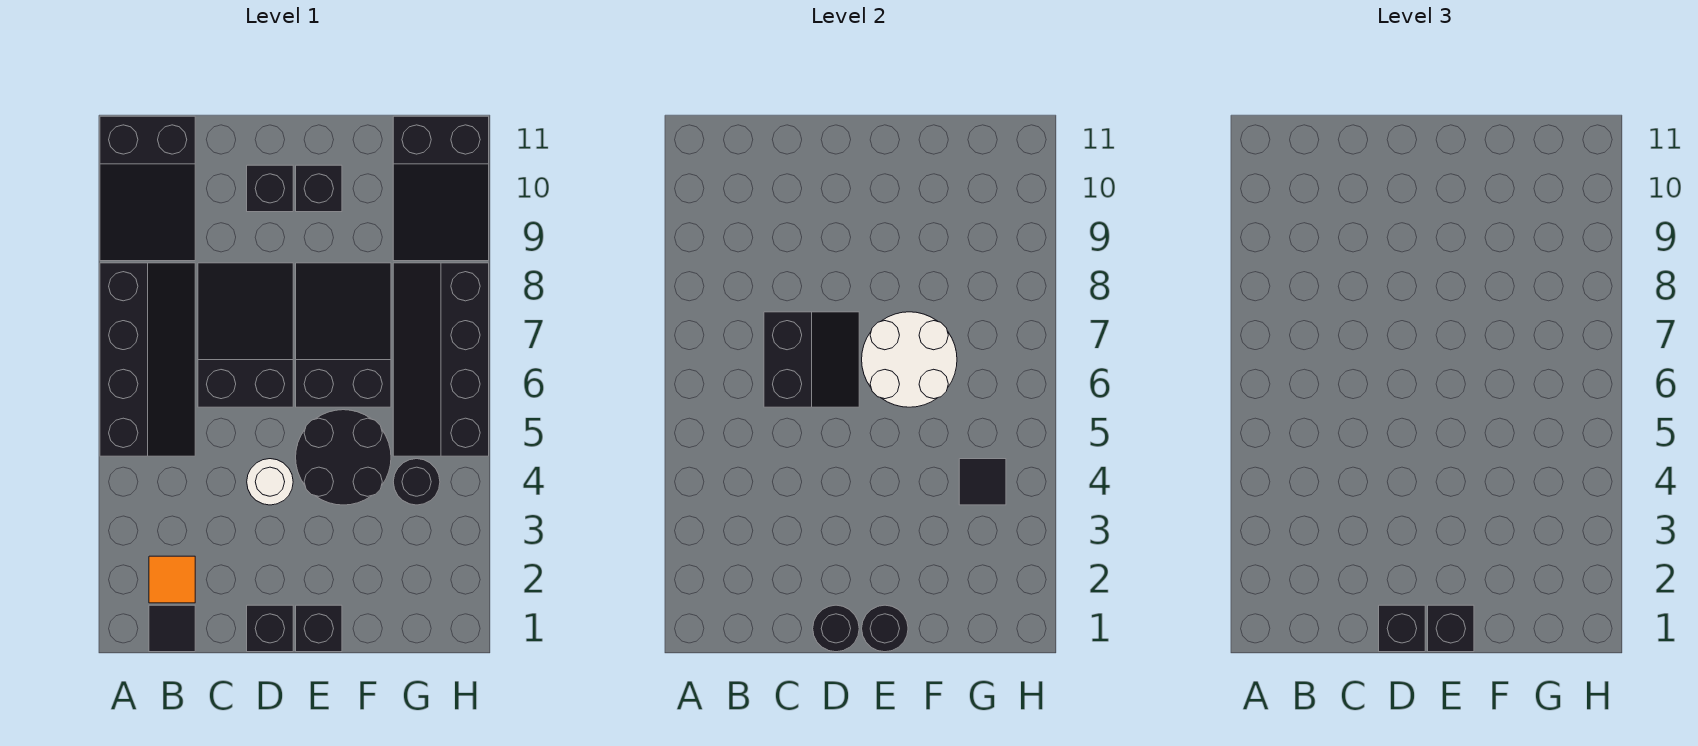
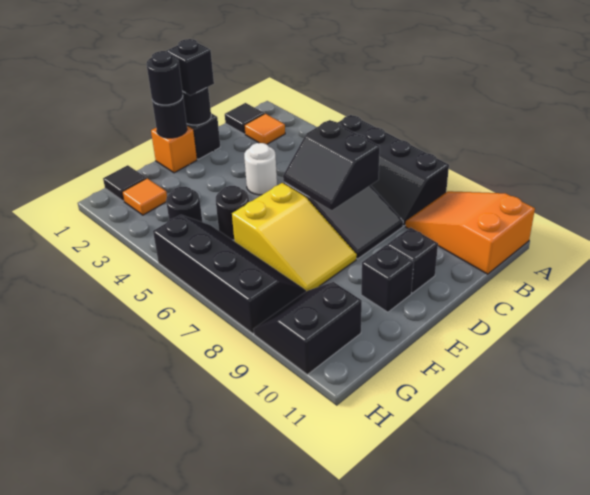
black slope A9:B11 level 1 top 11 -> orange slope A9:B11 level 1 top 11
black brick E1 level 1 -> orange brick E1 level 1
black brick E1 level 3 -> black round brick E1 level 3
black round brick E4:F5 level 1 -> black round brick F5 level 1
black slope E6:F8 level 1 top 6 -> yellow slope E6:F8 level 1 top 6
white round brick E6:F7 level 2 -> none
none -> orange tile G2 level 1
black tile G4 level 2 -> black tile G1 level 1
black slope G9:H11 level 1 top 11 -> black slope G9:H10 level 1 top 10

